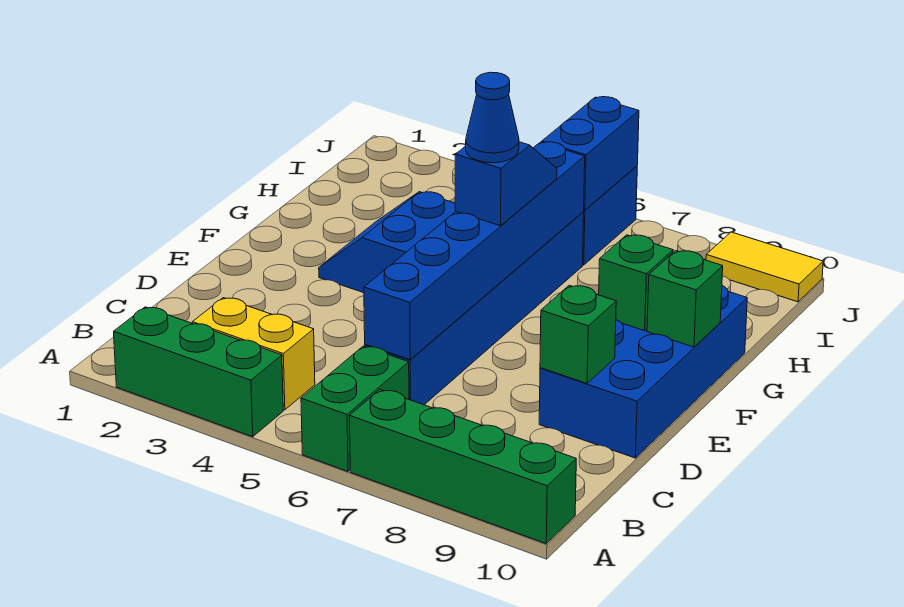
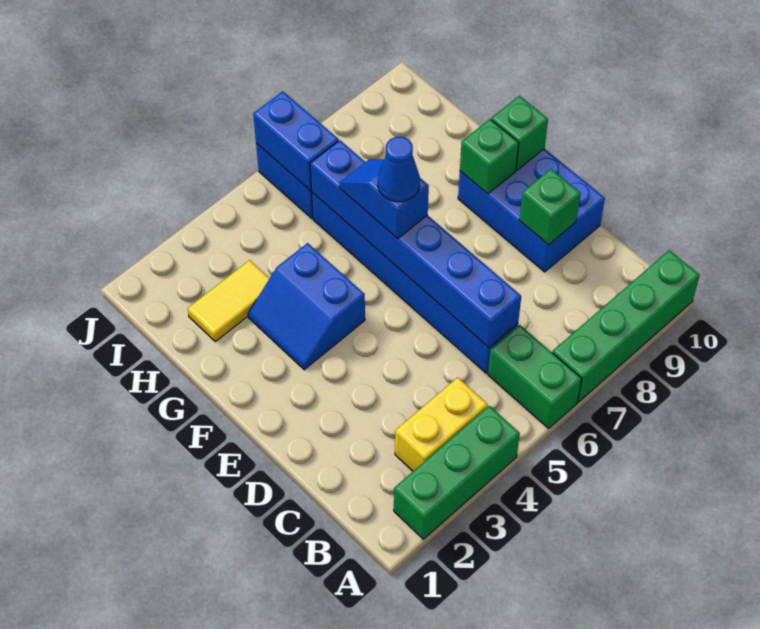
blue brick D9:G10 level 1 -> blue brick D9:F10 level 1
yellow tile J9:J10 level 1 -> yellow tile H2:H3 level 1

